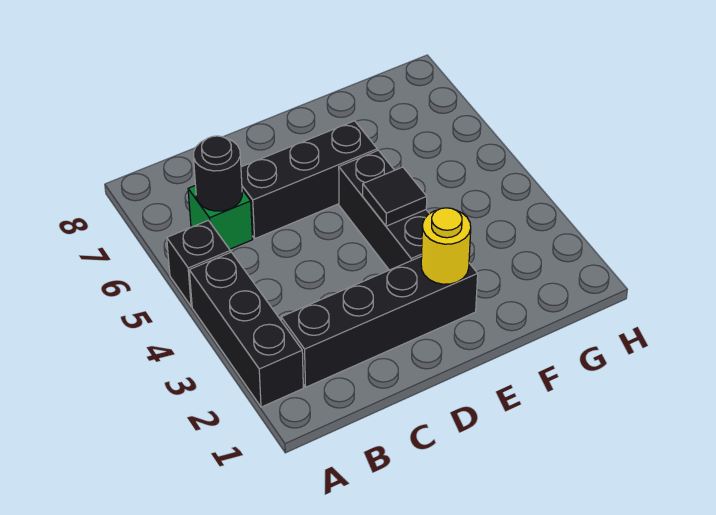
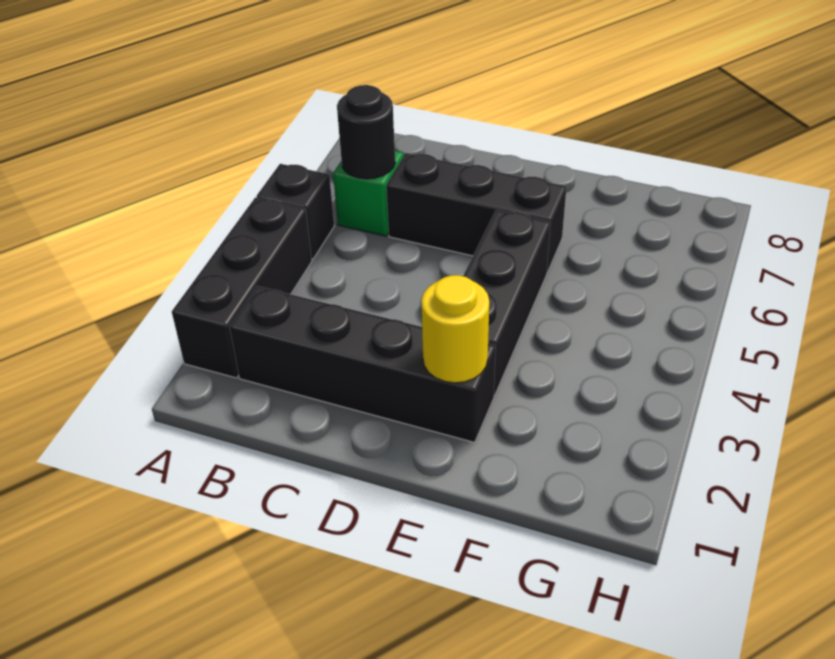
black tile E4 level 2 -> none

